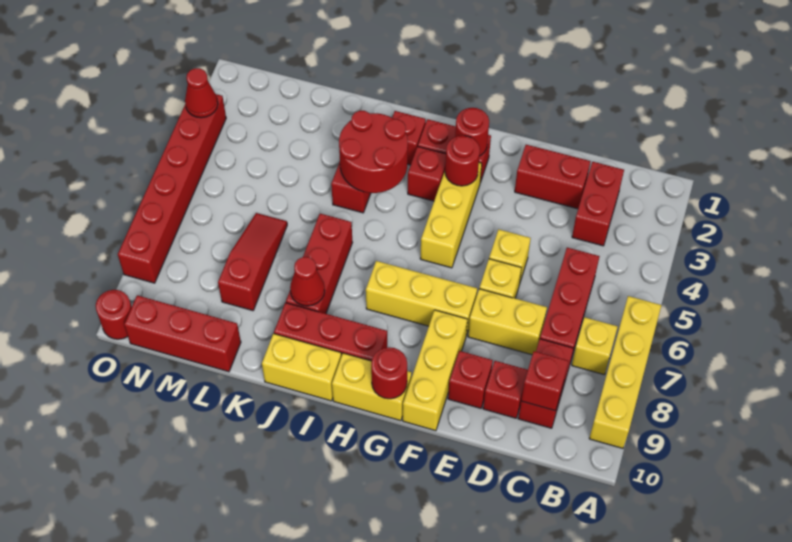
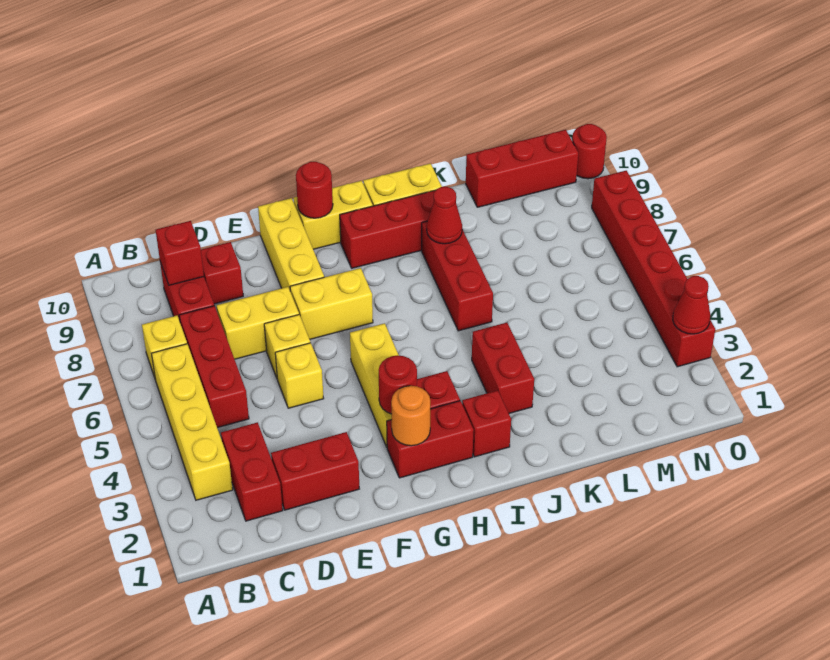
yellow brick A6:A9 level 1 -> yellow brick B3:B6 level 1
red brick E9 level 1 -> none
yellow brick F7:H7 level 1 -> yellow brick F7:G7 level 1
red round brick G2 level 2 -> orange round brick G2 level 2
red round brick I3:J4 level 2 -> none
red slope L6:L8 level 1 top 8 -> none

